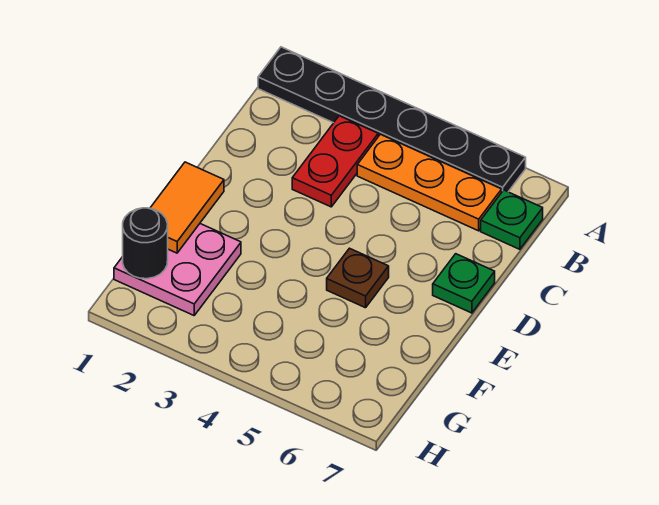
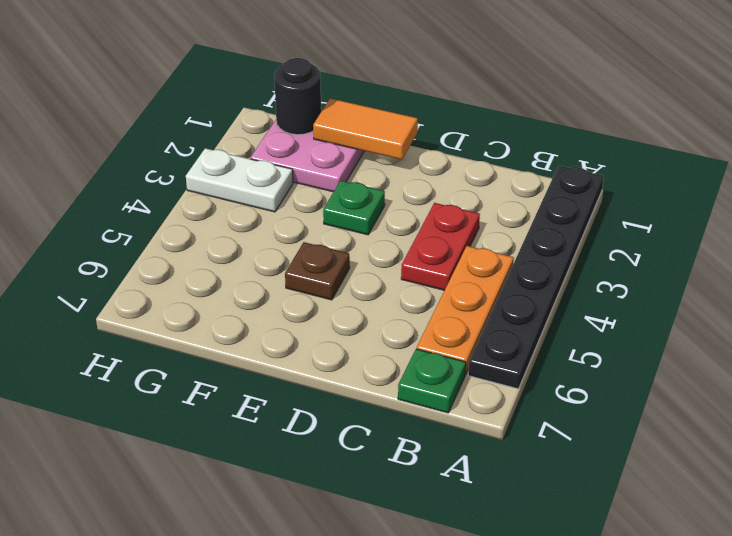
red plate B3:C3 level 1 -> red plate C3:C4 level 1
green plate D7 level 1 -> green plate E3 level 1
none -> white plate G3:H3 level 1

